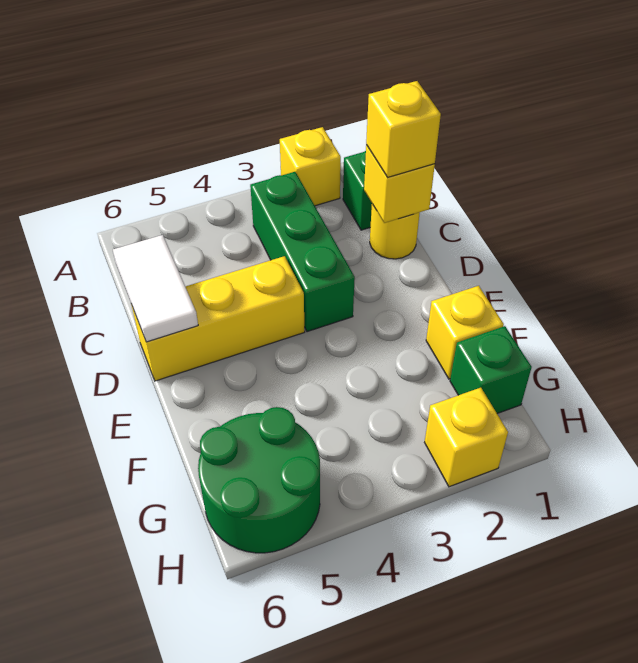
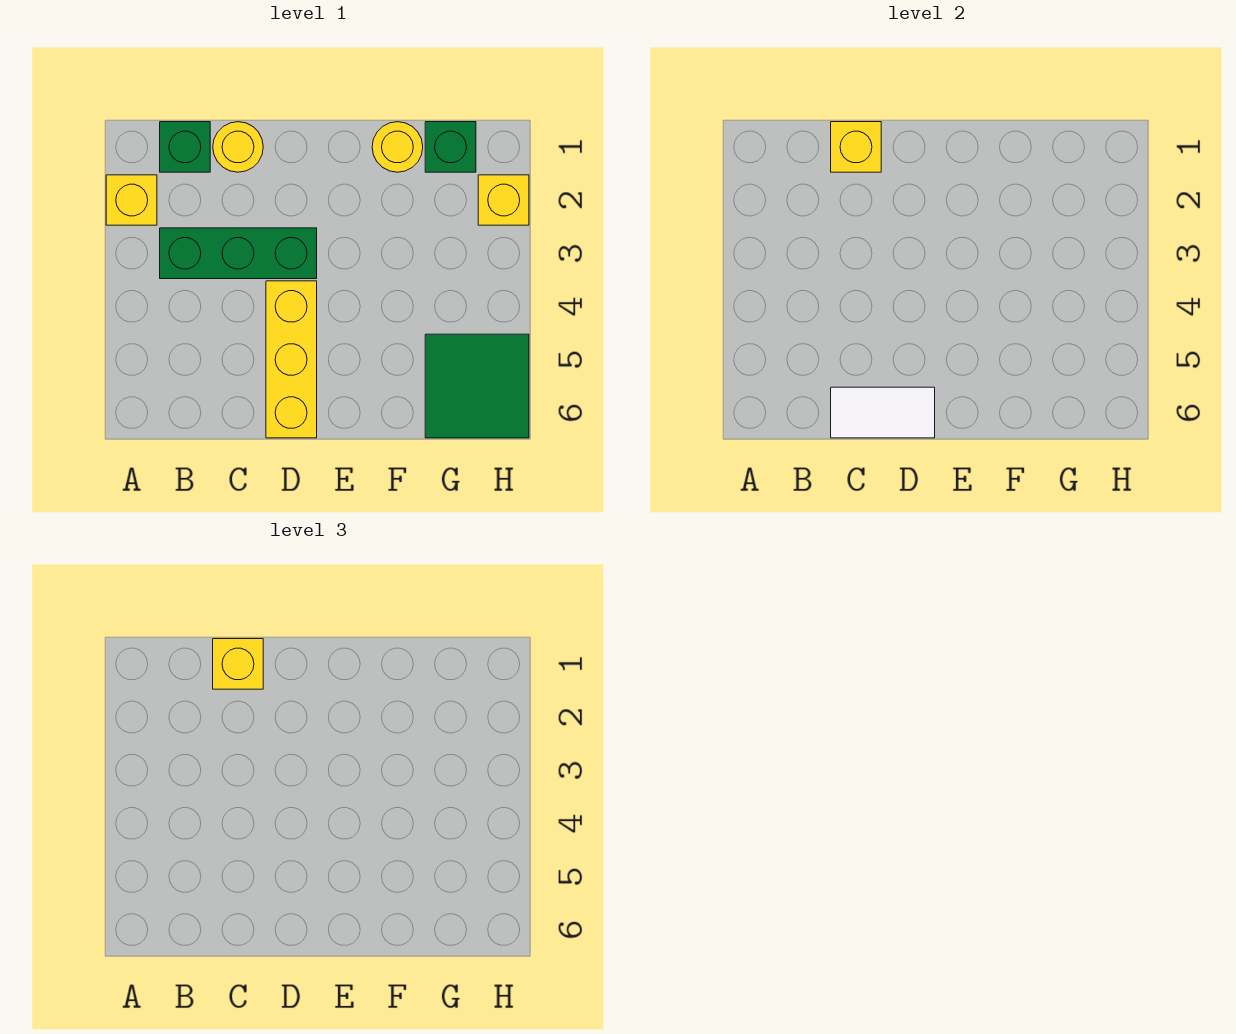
yellow brick F1 level 1 -> yellow round brick F1 level 1
green round brick G5:H6 level 1 -> green tile G5:H6 level 1

